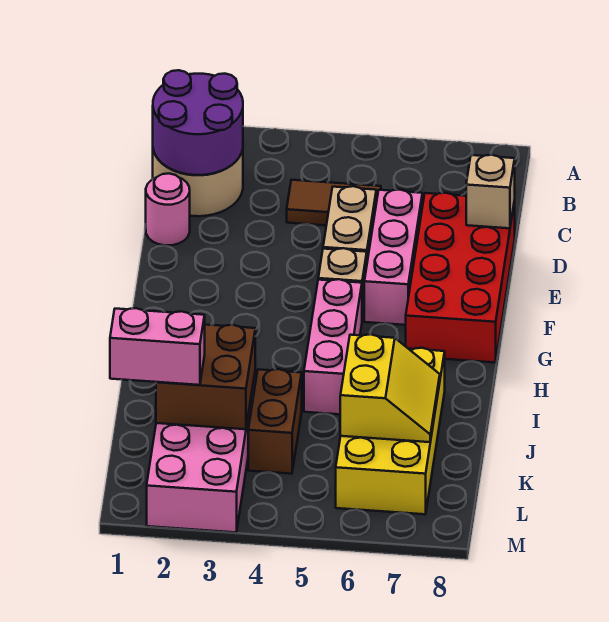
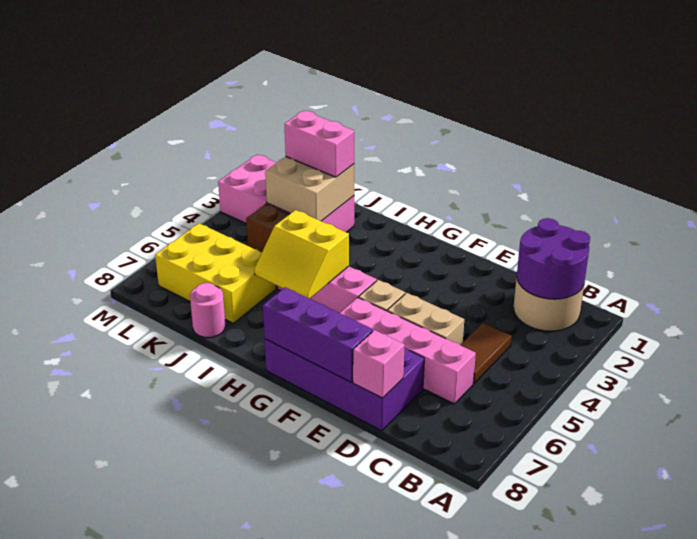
pink round brick D1 level 1 -> pink round brick J8 level 1
pink brick D6:F6 level 1 -> pink brick C6:F6 level 1
red brick D7:G8 level 1 -> purple brick D7:G8 level 1
tan brick D8 level 2 -> pink brick D8 level 2
none -> purple brick E8:G8 level 2
yellow brick I6:L7 level 1 -> yellow brick J6:L7 level 1
brown brick J2:K3 level 2 -> tan brick J2:K3 level 2
yellow slope J6:K7 level 2 top 6 -> yellow slope H5:I6 level 2 top 5
pink brick K1:K2 level 3 -> pink brick J2:K2 level 3

